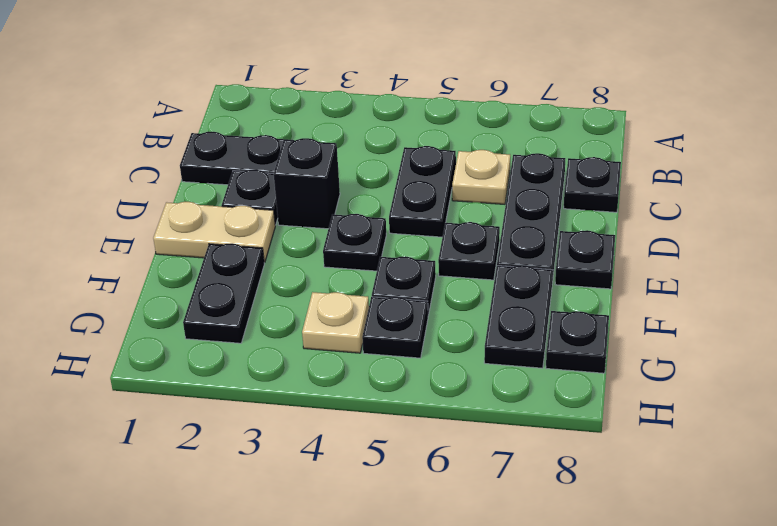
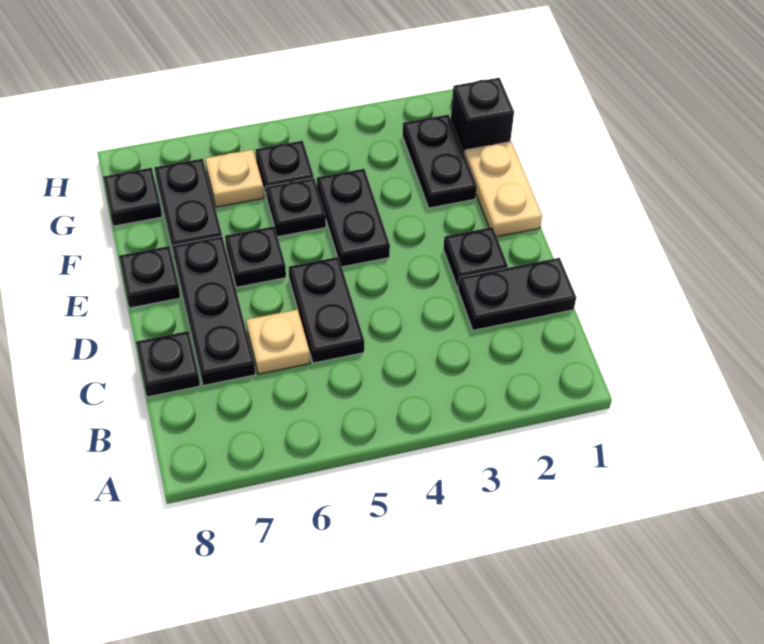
black brick D3 level 1 -> black brick G1 level 1
tan plate E1:E2 level 1 -> tan plate E1:F1 level 1
black plate E4 level 1 -> black plate E4:F4 level 1
tan plate G4 level 1 -> tan plate G6 level 1

